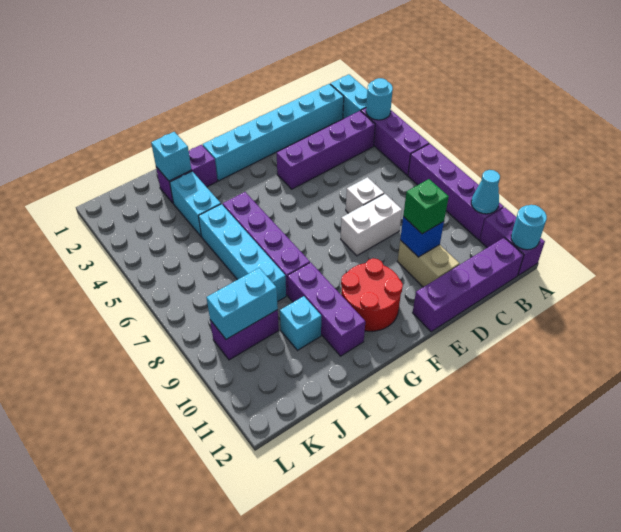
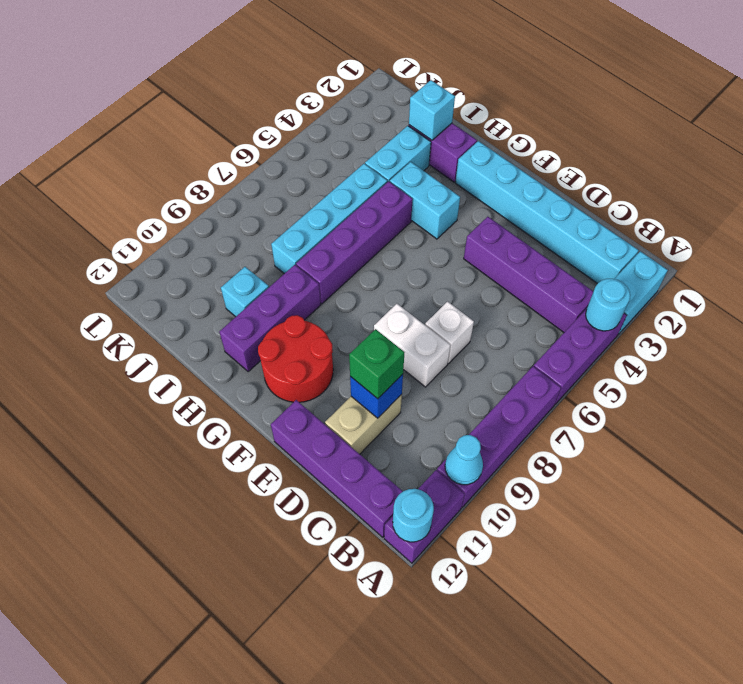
purple brick J9:K9 level 1 -> none
cyan brick J9:K9 level 2 -> cyan brick G4:H4 level 1

